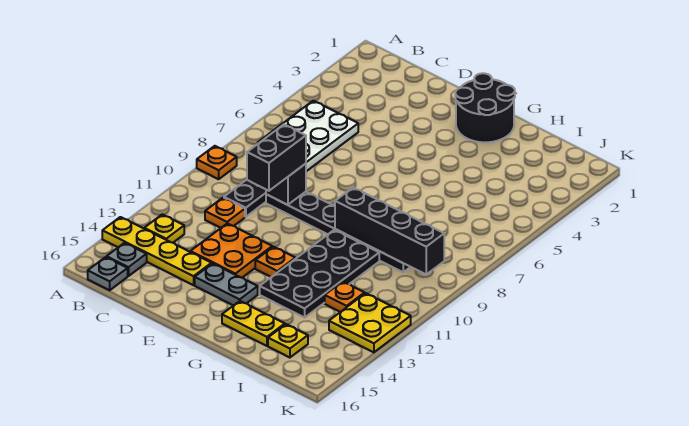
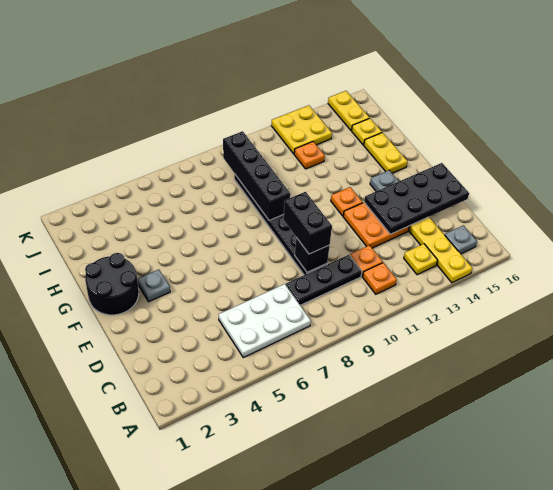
orange plate A9 level 1 -> orange plate B11 level 1
grey plate B16 level 1 -> grey plate F3 level 1
black brick D9:D10 level 3 -> black brick D9:E9 level 3
black plate G10:H13 level 1 -> black plate D13:E16 level 2
none -> yellow plate J15:K15 level 1

